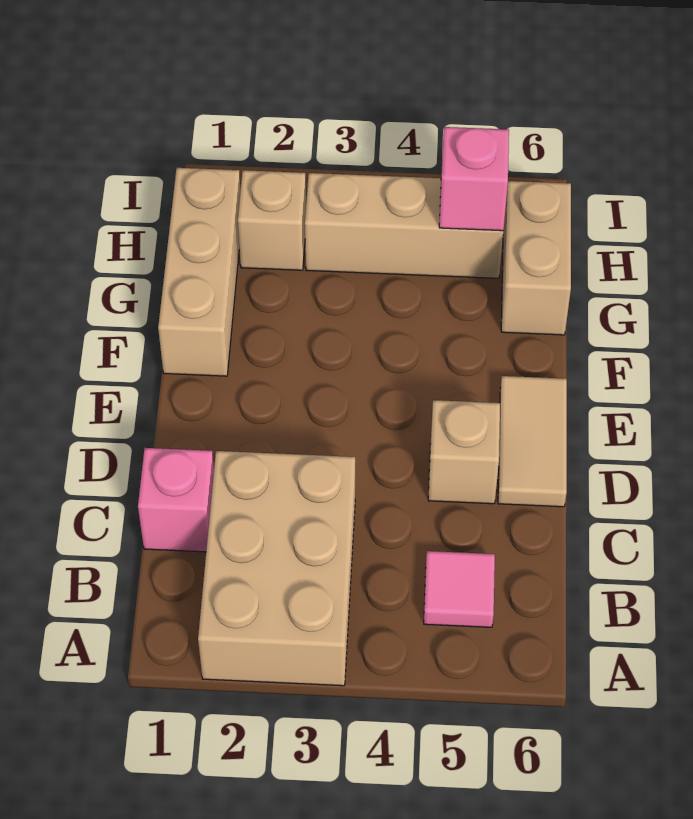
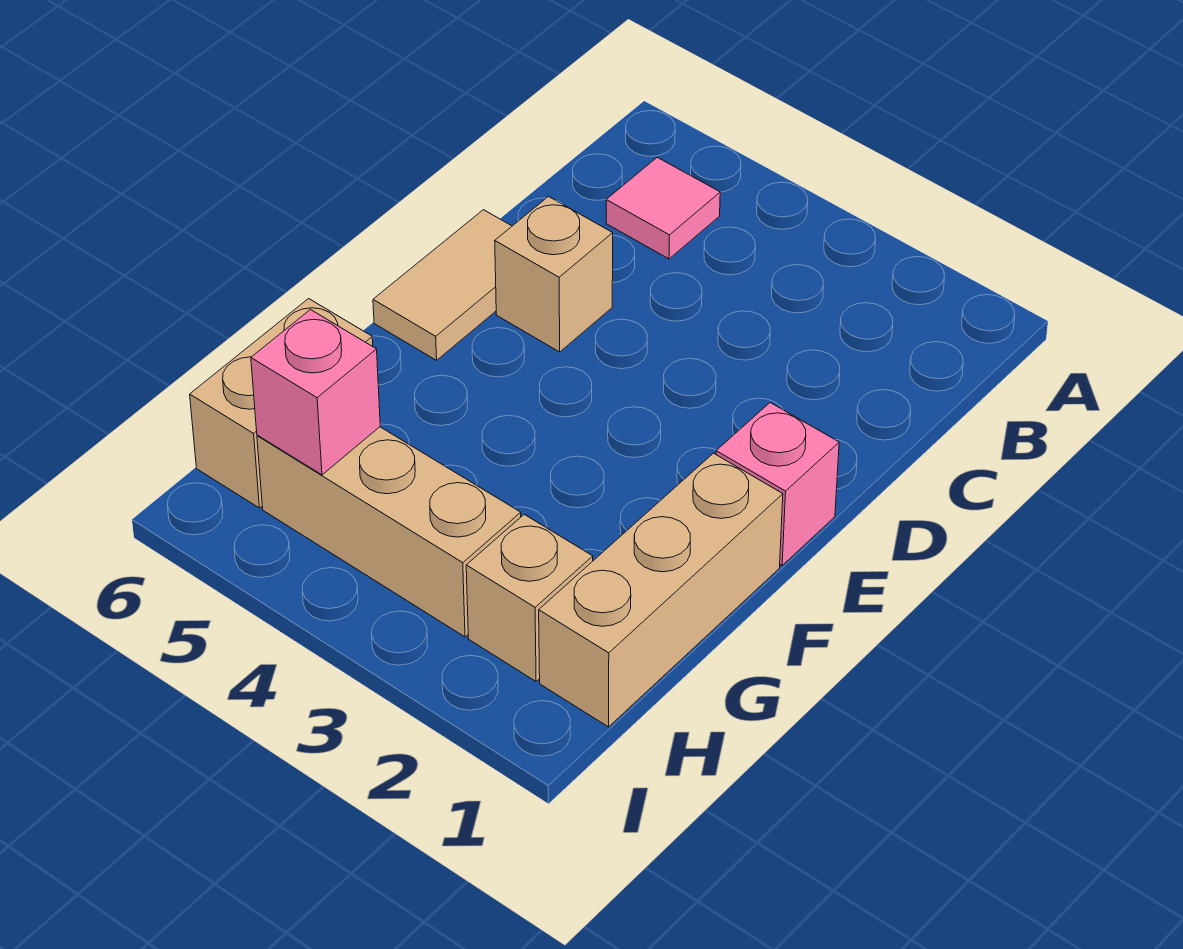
tan brick A2:C3 level 1 -> none
pink brick C1 level 1 -> pink brick E1 level 1

